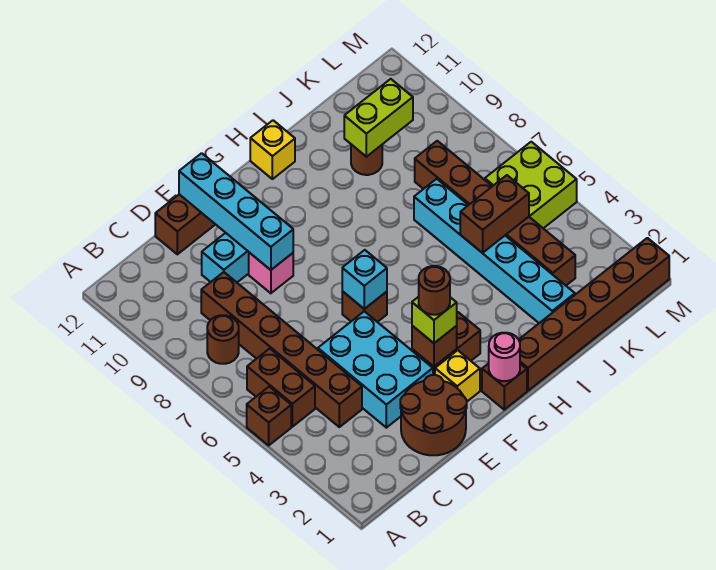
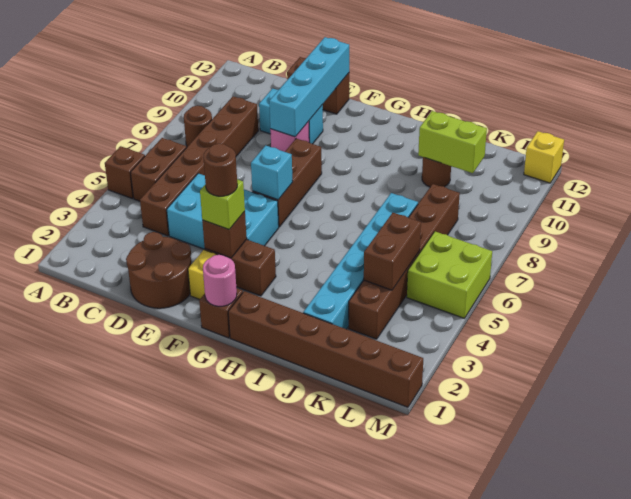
cyan brick D3:E5 level 1 -> cyan brick D4:F5 level 1
brown brick F6 level 1 -> brown brick F6:F8 level 1
yellow brick H12 level 1 -> yellow brick M12 level 1
brown brick J5:K5 level 2 -> brown brick K4:K5 level 2

